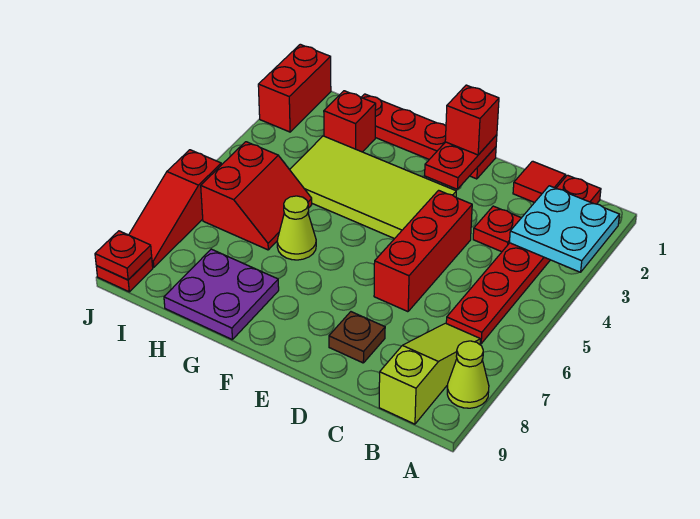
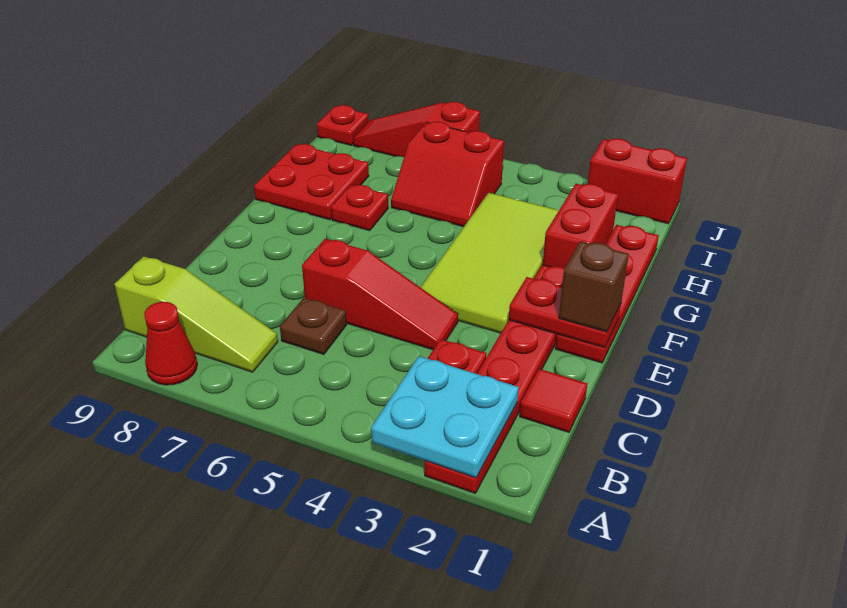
lime cone A8 level 1 -> red cone A8 level 1
red plate B1:B6 level 1 -> red plate A2:F2 level 1
red brick D4:D6 level 1 -> red slope D4:D6 level 1 top 6
brown plate D8 level 1 -> brown plate C6 level 1
red brick E1 level 3 -> brown brick E1 level 3
lime cone G6 level 1 -> none
purple plate G8:H9 level 1 -> red plate G8:H9 level 1
red brick H2 level 1 -> red brick G2:H2 level 1
red plate J9 level 2 -> red plate G7 level 1

